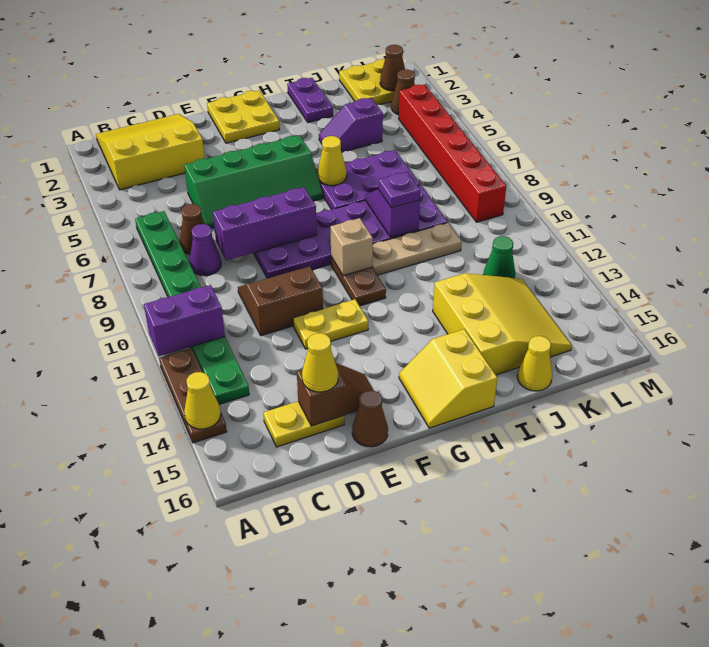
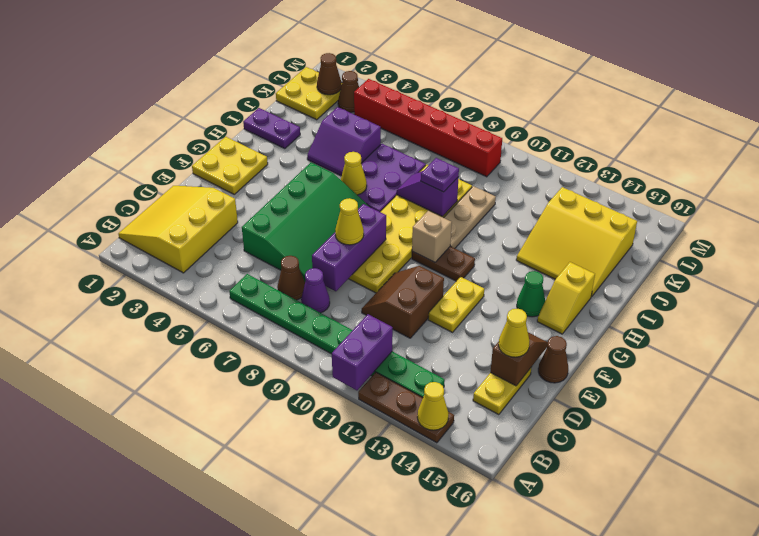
green slope D5:G6 level 1 top 5 -> green slope D5:G7 level 1 top 5
purple plate E8:J9 level 1 -> yellow plate E8:J9 level 1
yellow slope G15:H16 level 1 top H -> yellow slope G15:H15 level 1 top H
purple slope I4:J4 level 1 top J -> purple slope I4:J5 level 1 top J
yellow slope I13:K15 level 1 top I -> yellow slope I13:K15 level 1 top K
yellow cone J16 level 1 -> yellow cone E8 level 3
green cone K12 level 1 -> green cone G14 level 1

